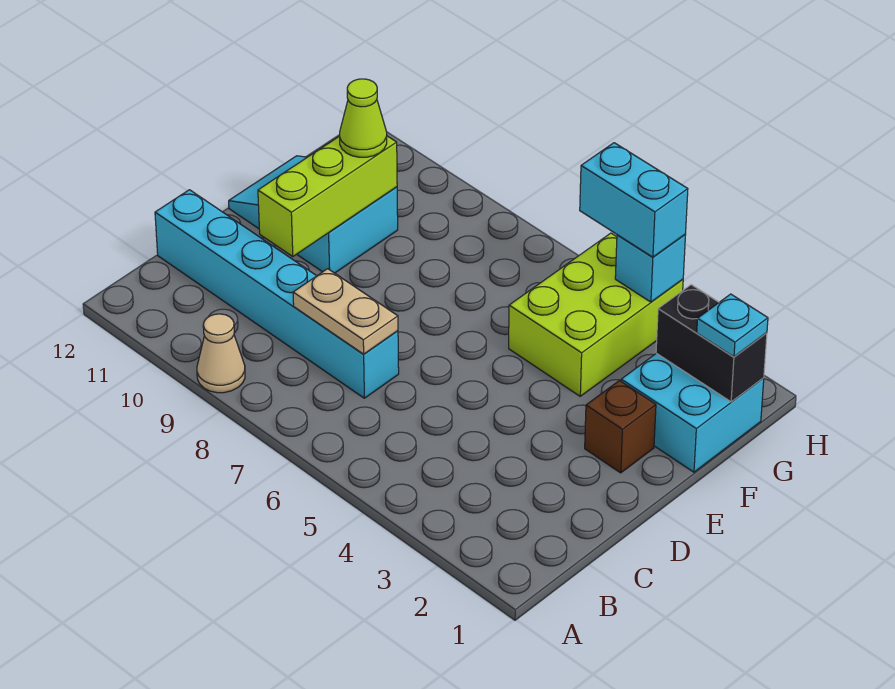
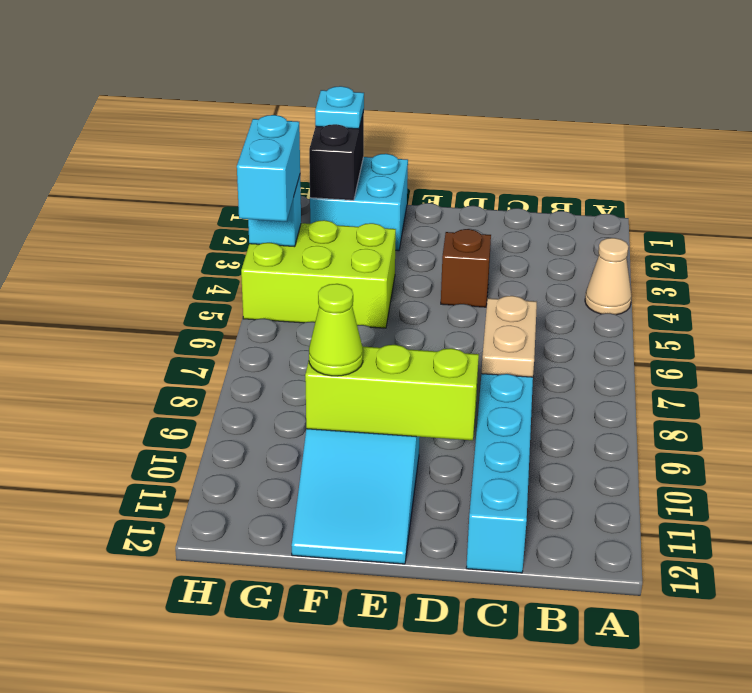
tan cone A9 level 1 -> tan cone A4 level 1
brown brick E2 level 1 -> brown brick D4 level 1

